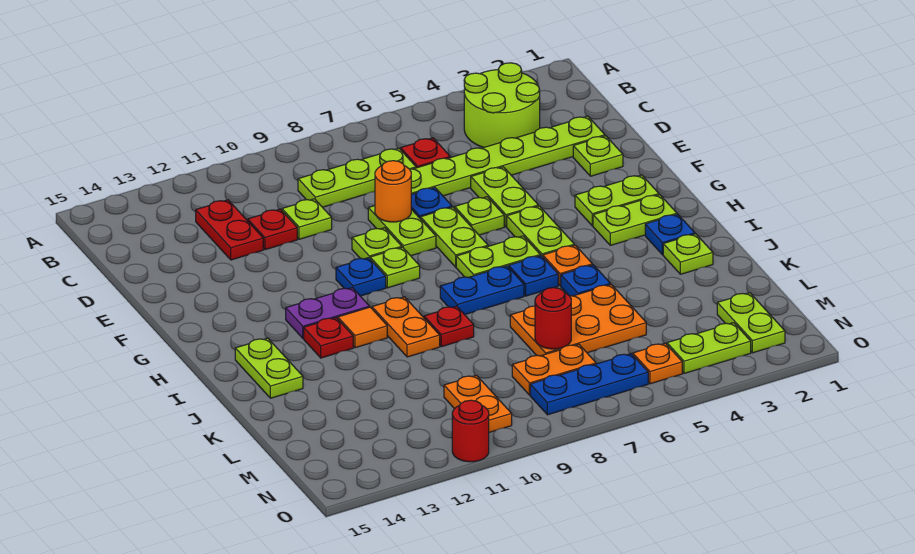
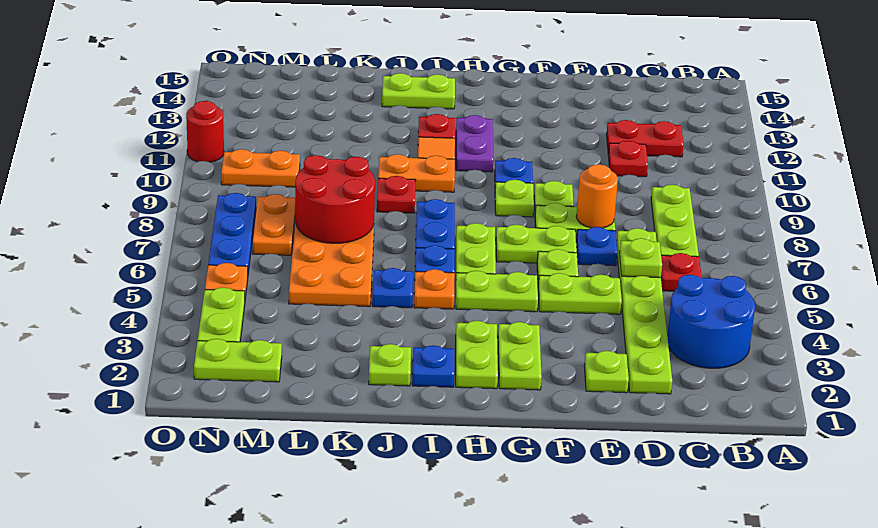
lime round brick B3:C4 level 1 -> blue round brick B3:C4 level 1
lime plate D10 level 1 -> lime plate D6 level 2
red round brick L7 level 2 -> red round brick K7:L8 level 2

